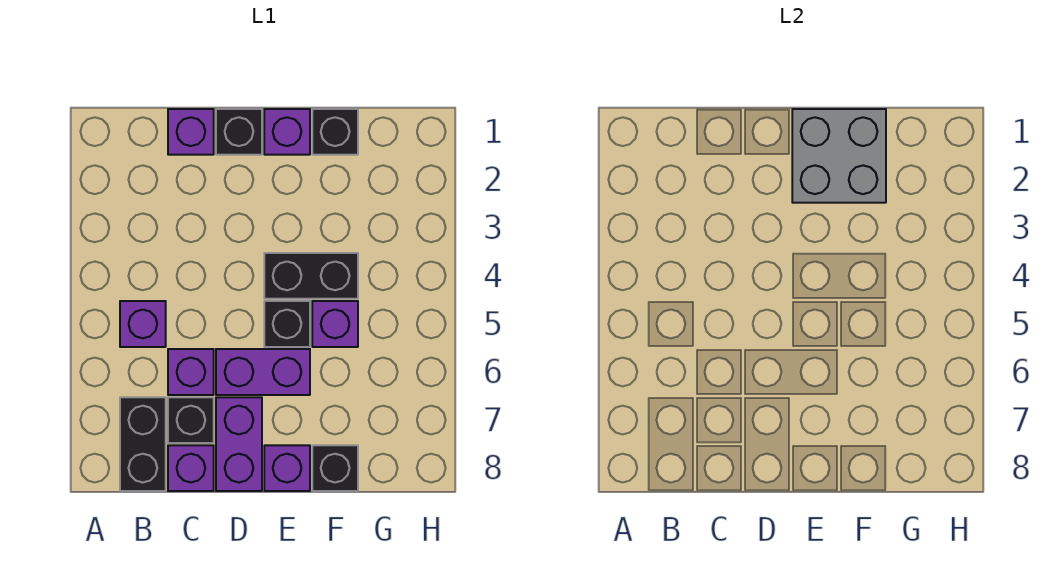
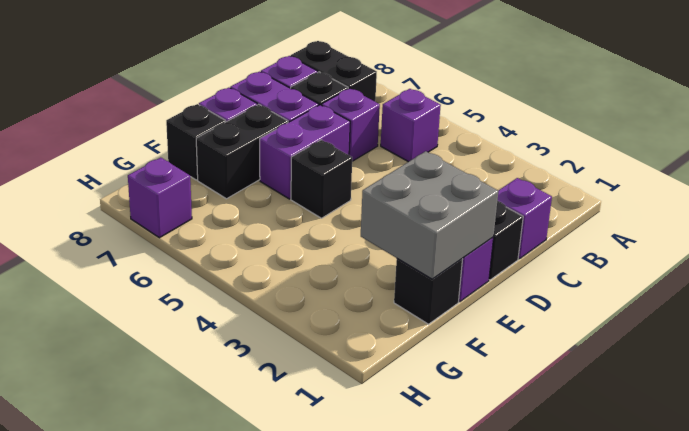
black brick E4:F4 level 1 -> black brick E7:F7 level 1
purple brick F5 level 1 -> purple brick H7 level 1

